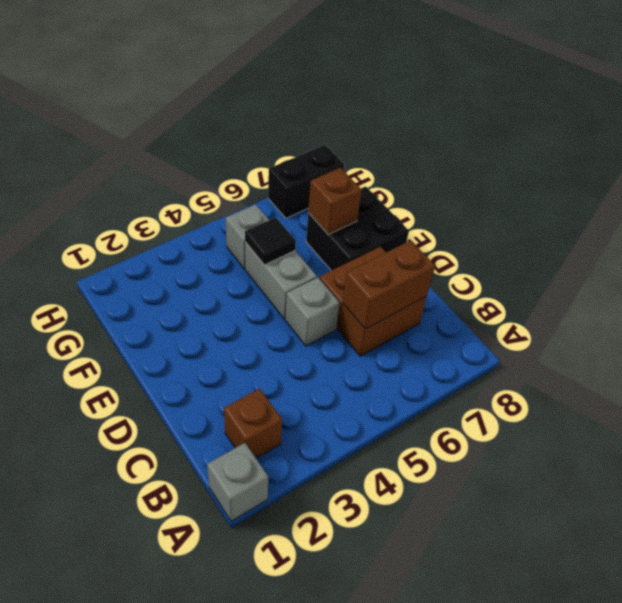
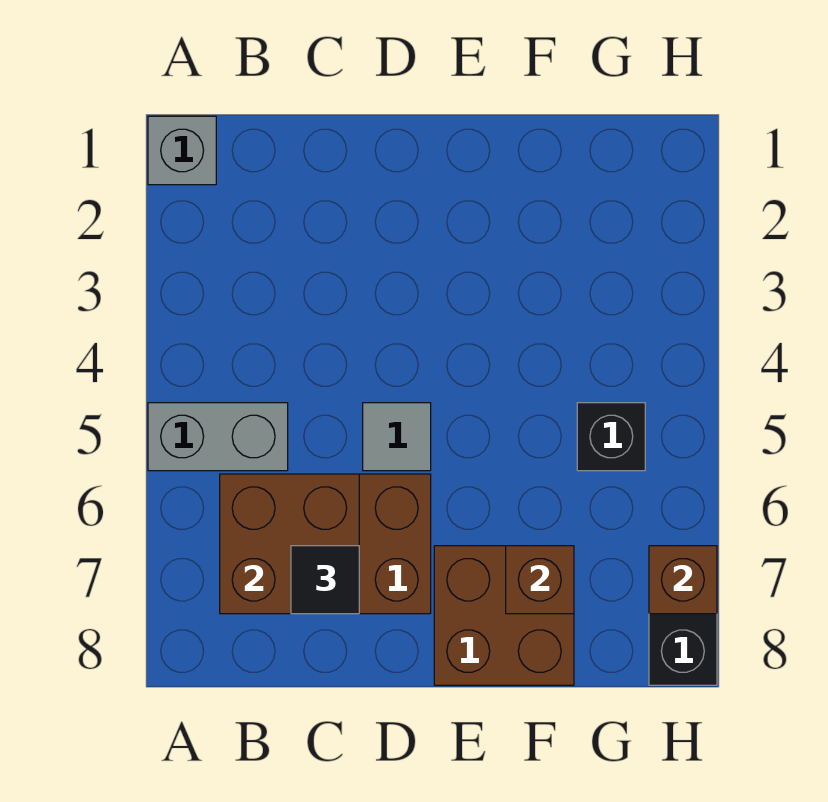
brown brick B2 level 1 -> brown brick H7 level 2
brown brick C6:C7 level 2 -> brown brick B6:C7 level 2
grey brick D5 level 1 -> grey tile D5 level 1
grey brick E5:F5 level 1 -> grey brick A5:B5 level 1
black brick E7:F8 level 1 -> brown brick E7:F8 level 1
black tile F5 level 2 -> black tile C7 level 3
grey brick G5 level 1 -> black brick G5 level 1

